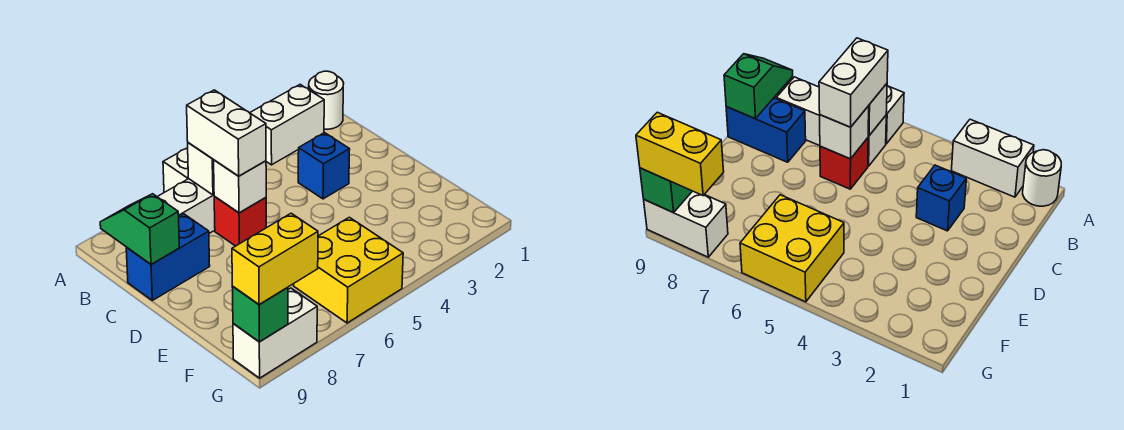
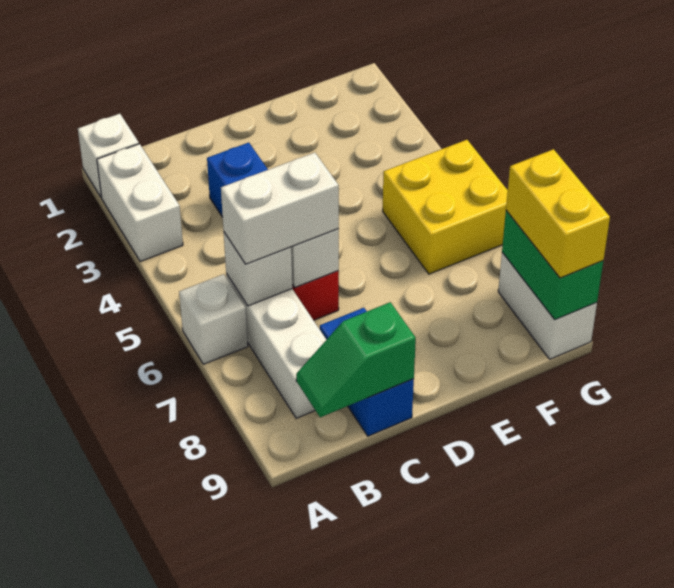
white round brick A1 level 1 -> white brick A1 level 1
green brick G9 level 2 -> green brick G8:G9 level 2

